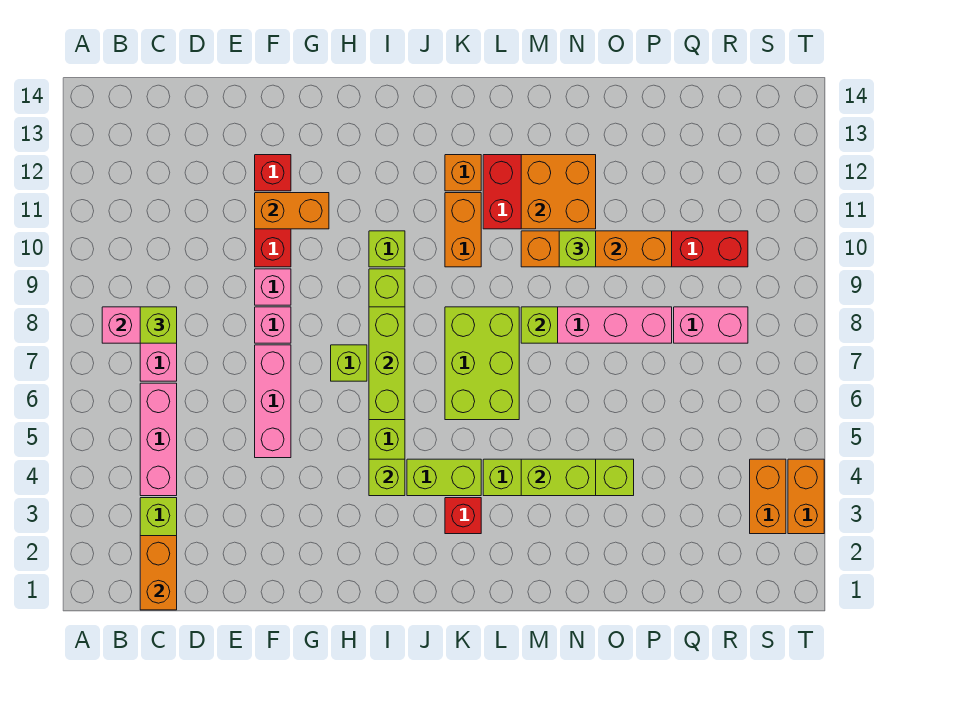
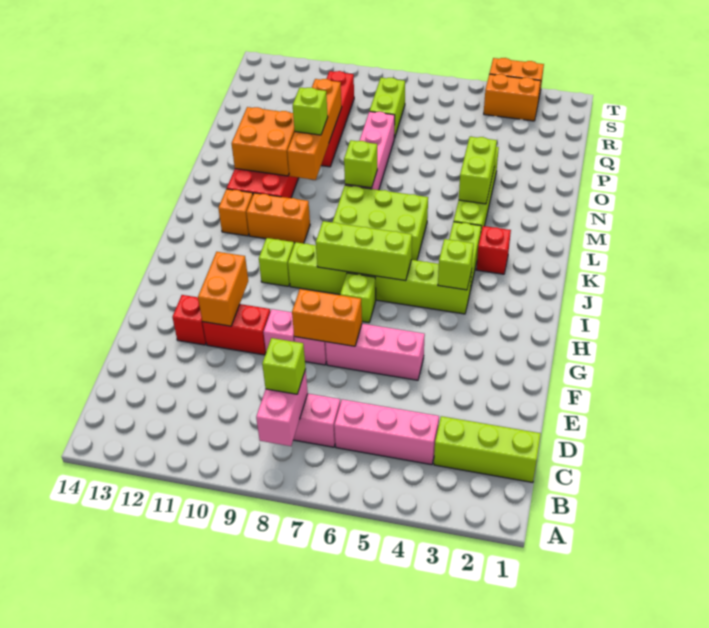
orange brick C1:C2 level 2 -> orange brick F7:F8 level 2
pink brick Q8:R8 level 1 -> lime brick Q8:R8 level 1

